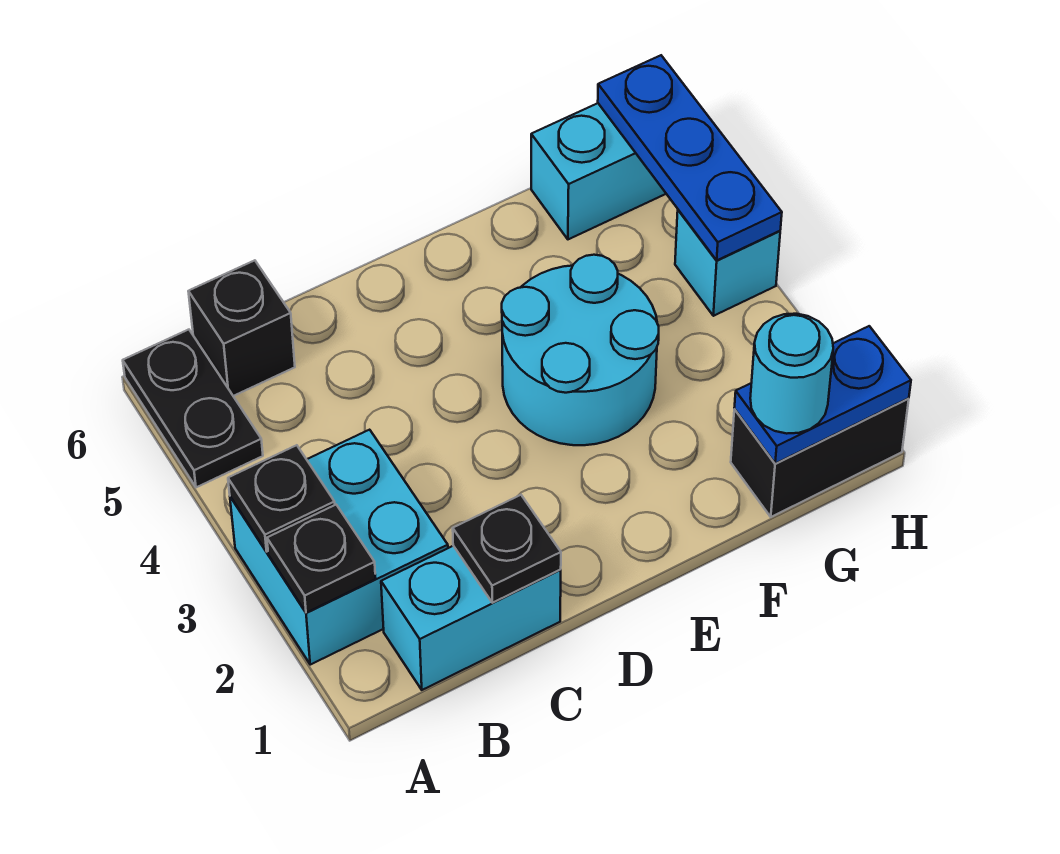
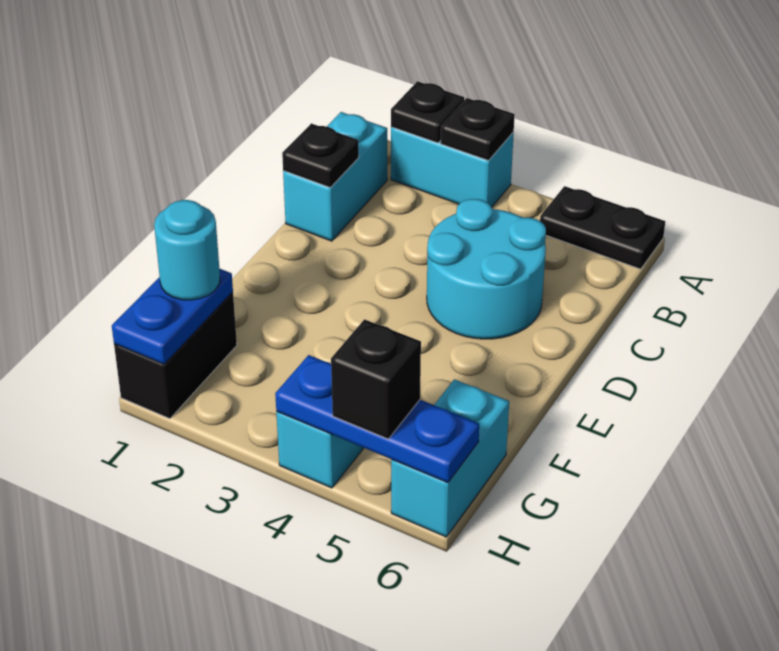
cyan brick A2:B3 level 1 -> cyan brick A2:A3 level 1
black brick B6 level 1 -> black brick H5 level 3
cyan round brick E3:F4 level 1 -> cyan round brick C4:D5 level 1

